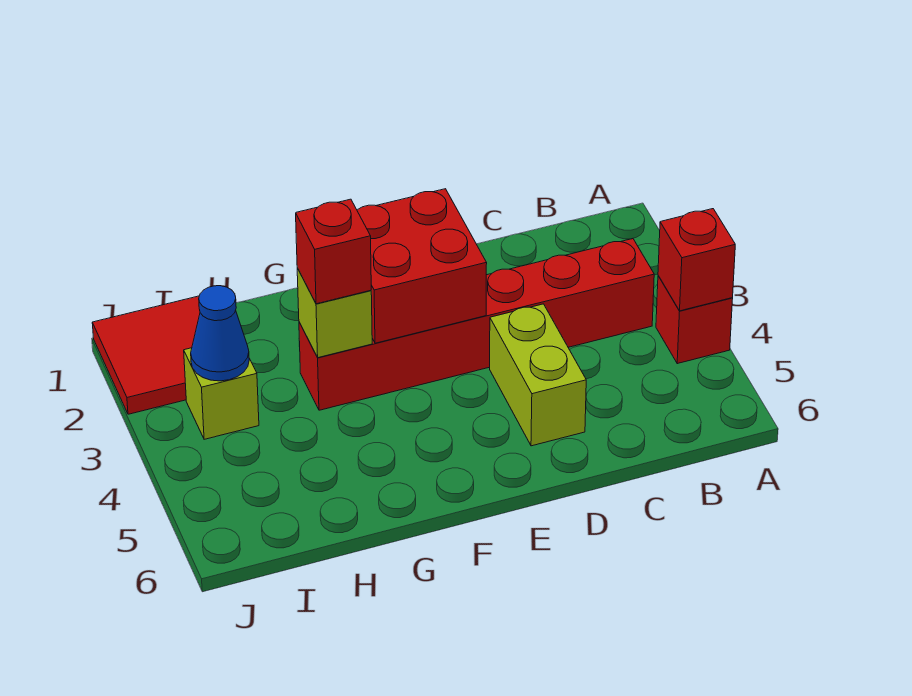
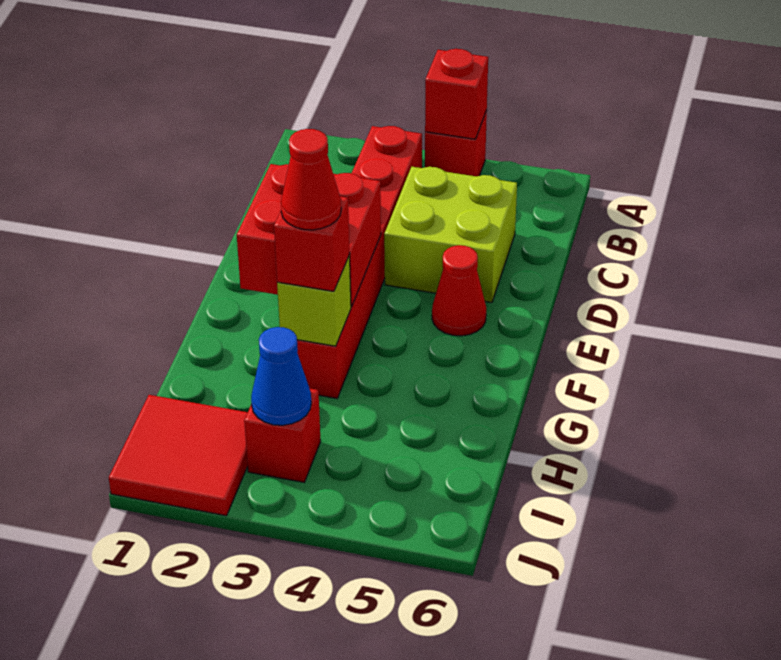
lime brick D4:D5 level 1 -> lime brick C4:D5 level 1
none -> red cone E5 level 1
none -> red cone G3 level 4
lime brick I3 level 1 -> red brick I3 level 1

